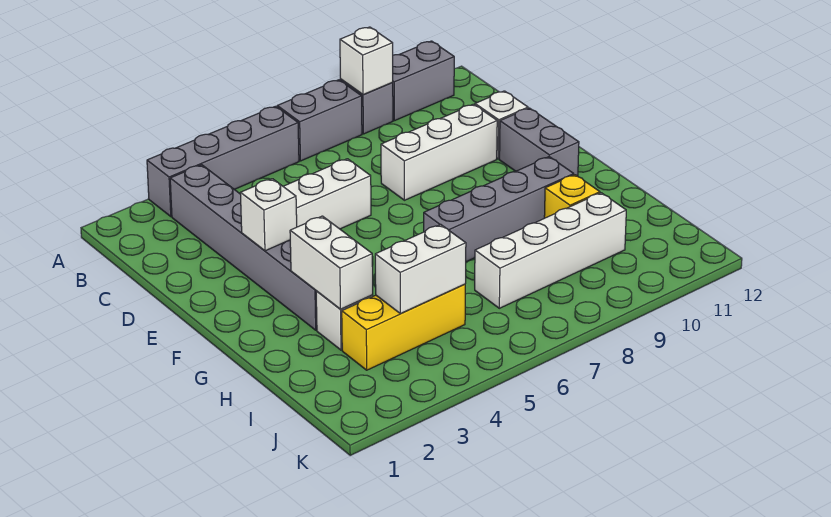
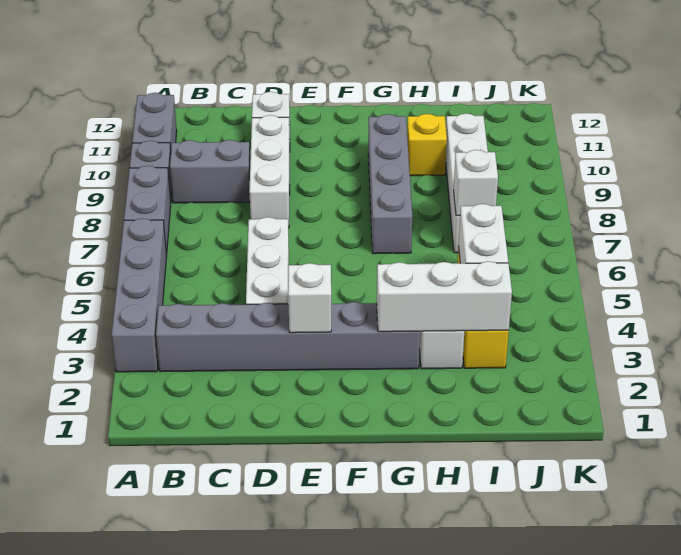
white brick A9 level 2 -> white brick I7 level 2
grey brick E11:F11 level 1 -> grey brick B9:C9 level 1
white brick G3:H3 level 2 -> white brick G3:I3 level 2

